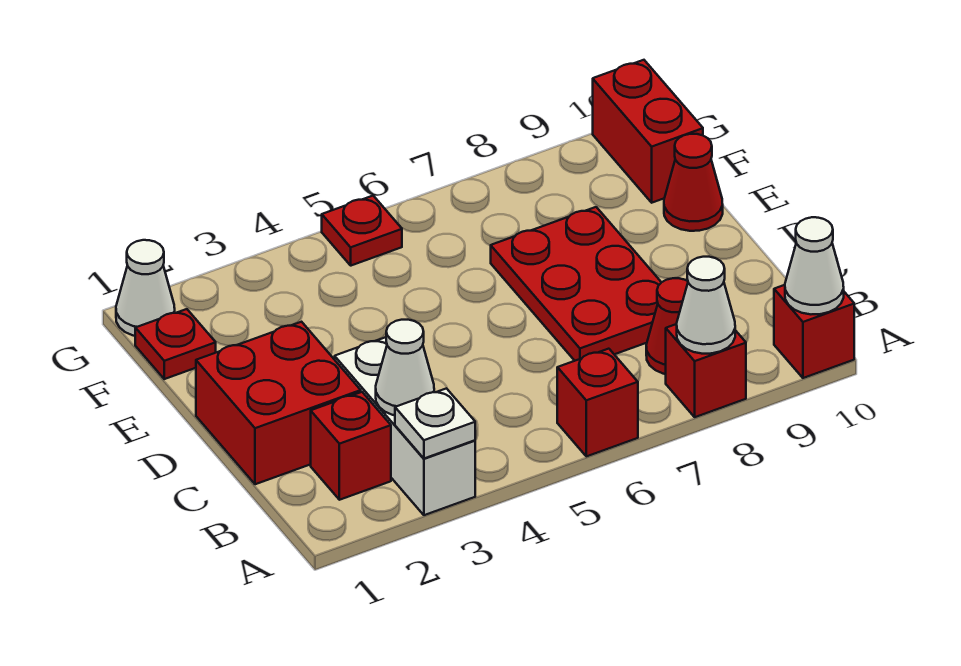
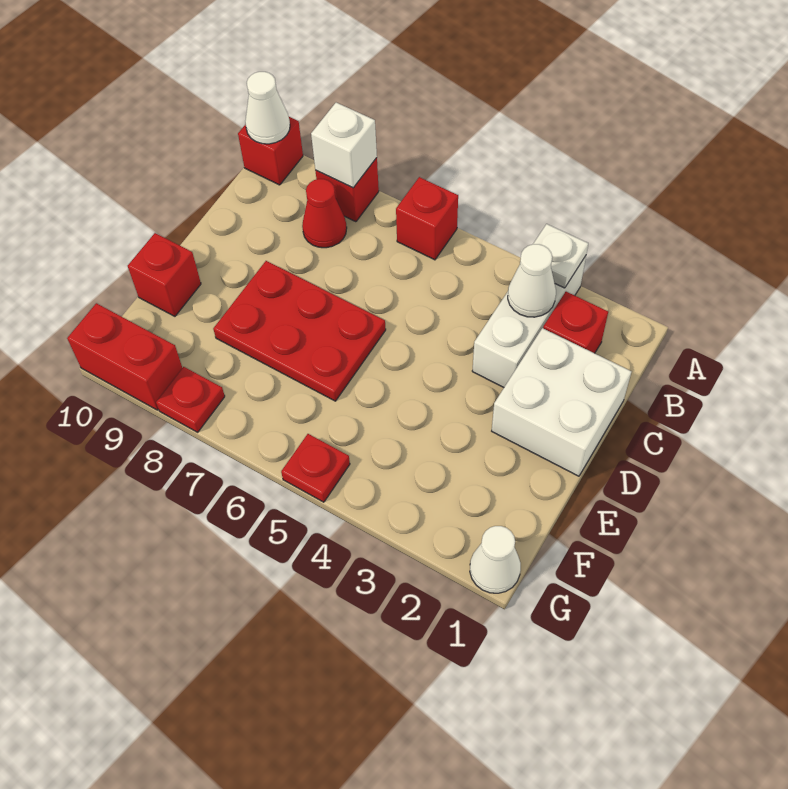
white cone A8 level 2 -> white brick A8 level 2
red brick C1:D2 level 1 -> white brick C1:D2 level 1
red plate C7:E8 level 1 -> red plate D6:E8 level 1
red cone E10 level 1 -> red brick E10 level 1
red plate F1 level 1 -> red plate G8 level 1
red brick F10:G10 level 1 -> red brick G9:G10 level 1

